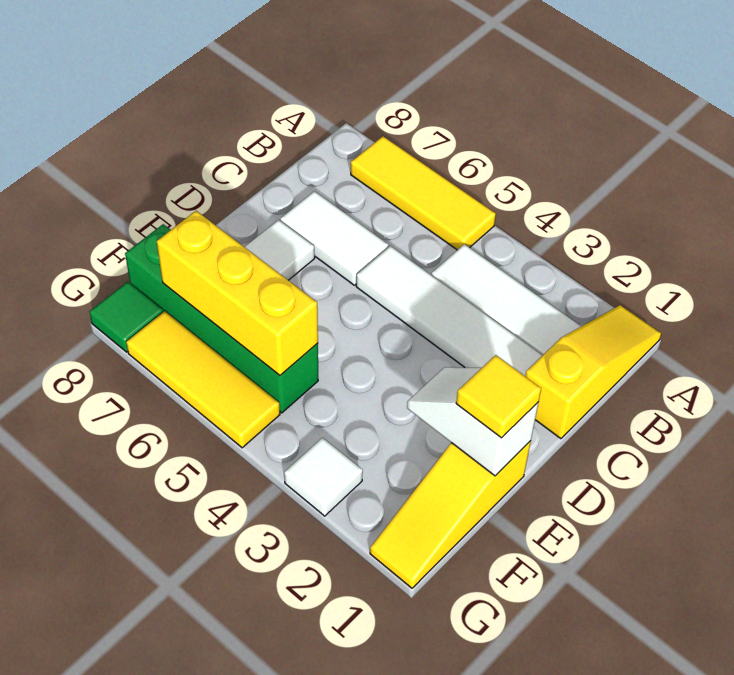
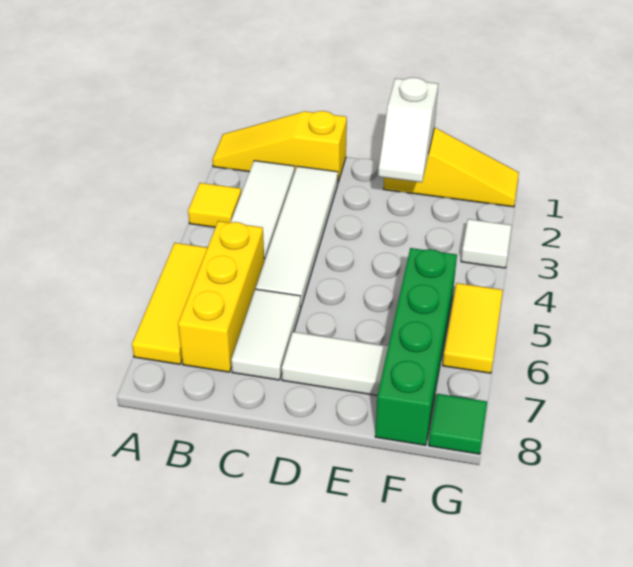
yellow tile E1 level 3 -> yellow tile A3 level 1
yellow brick F5:F7 level 2 -> yellow brick B5:B7 level 1
yellow tile G5:G7 level 1 -> yellow tile G5:G6 level 1

